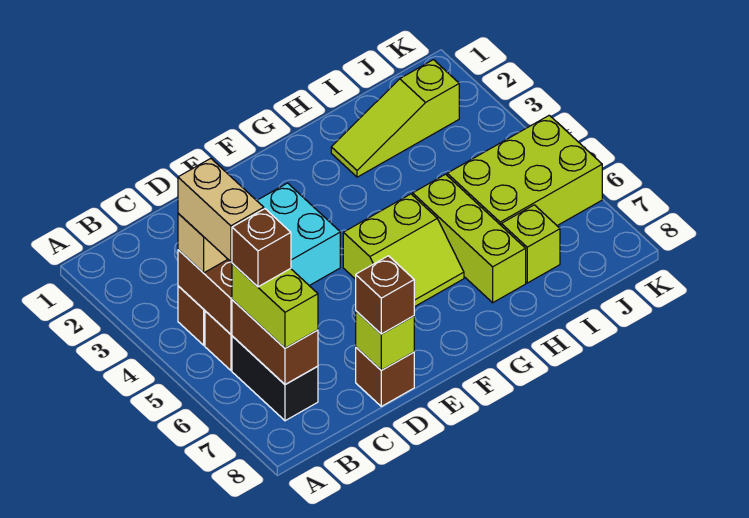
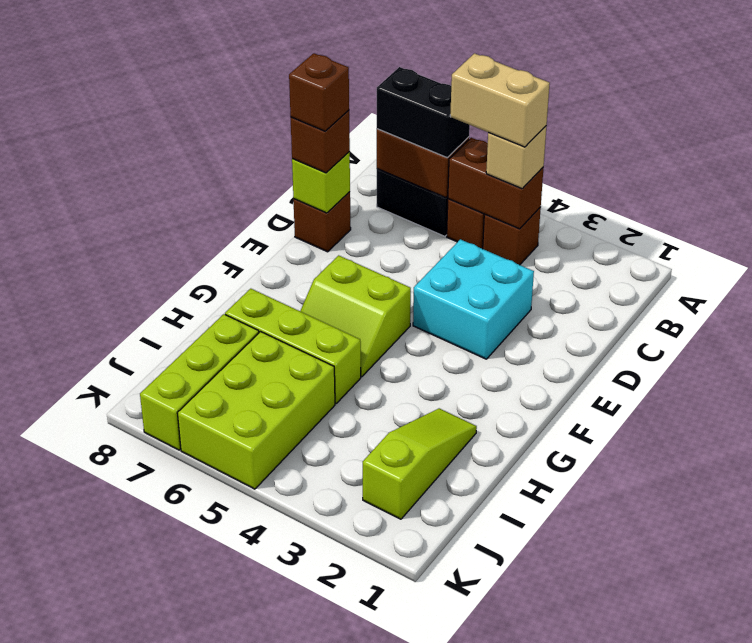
lime brick B6:B7 level 3 -> black brick B6:B7 level 3
brown brick B6 level 4 -> brown brick D8 level 4
lime slope F5:G6 level 1 top 5 -> lime slope F5:G6 level 1 top F
lime brick I7 level 1 -> lime brick I7:K7 level 1

